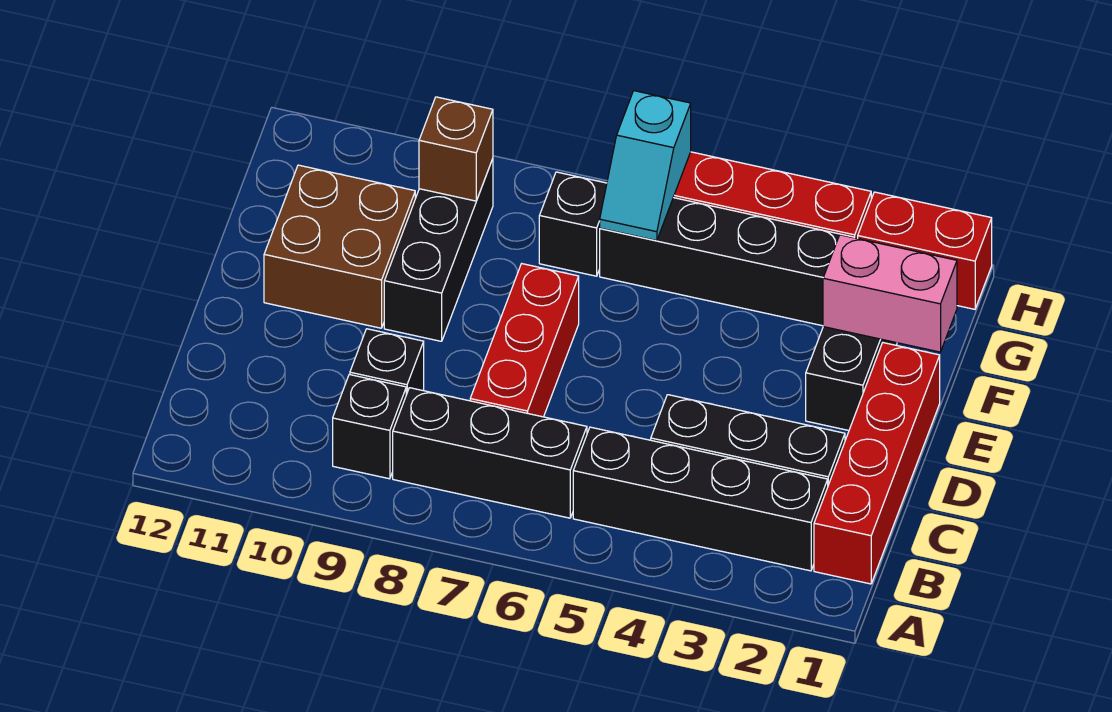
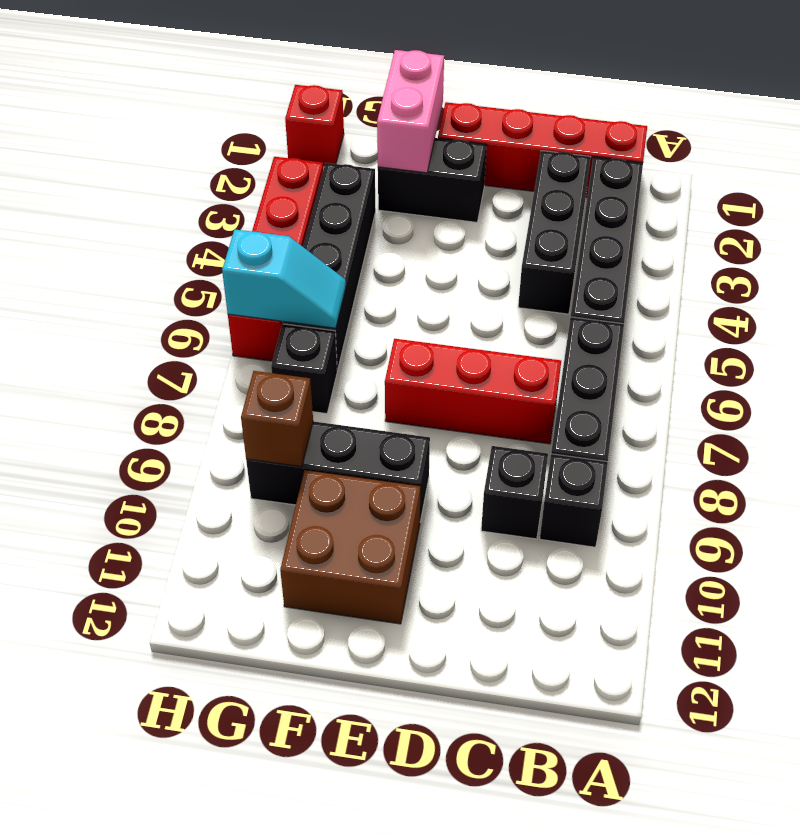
red brick H1:H2 level 1 -> red brick H1 level 1

